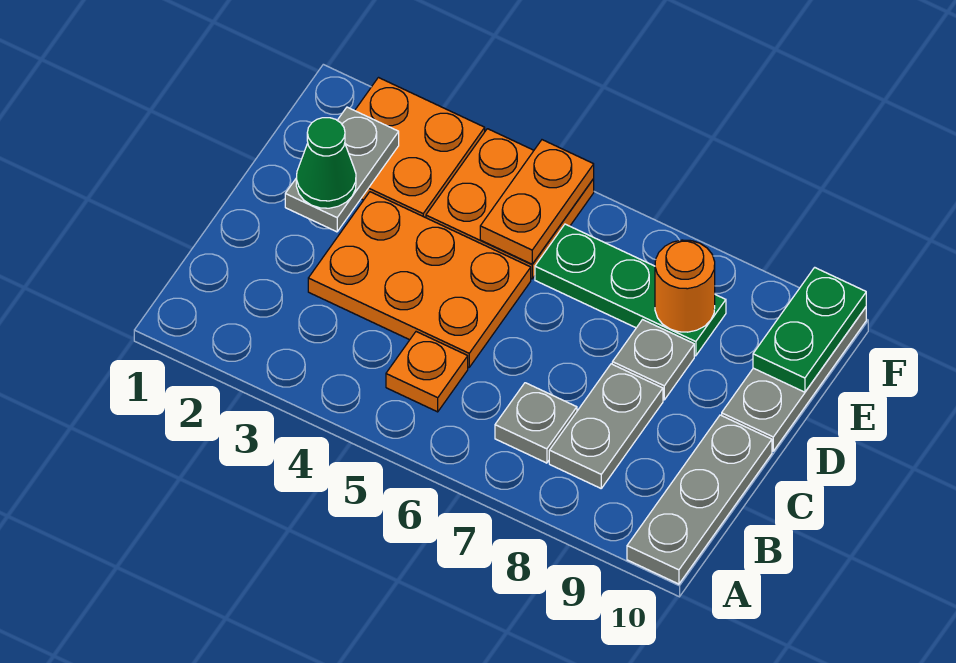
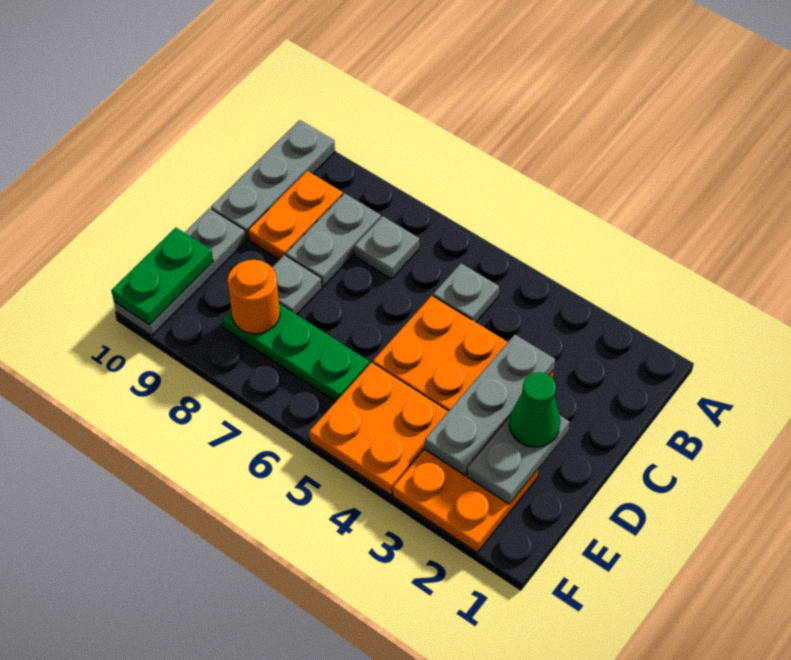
orange plate B5 level 1 -> grey plate B5 level 1
none -> grey plate C3:E3 level 2
orange plate E5:F5 level 2 -> orange plate B9:C9 level 1

